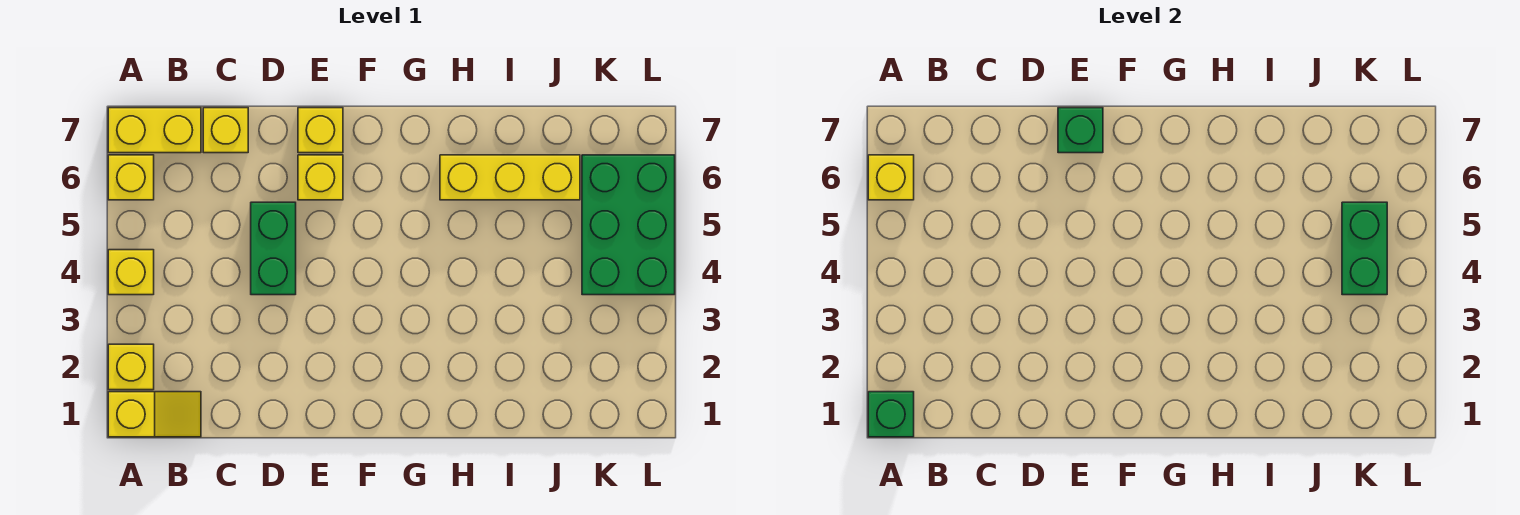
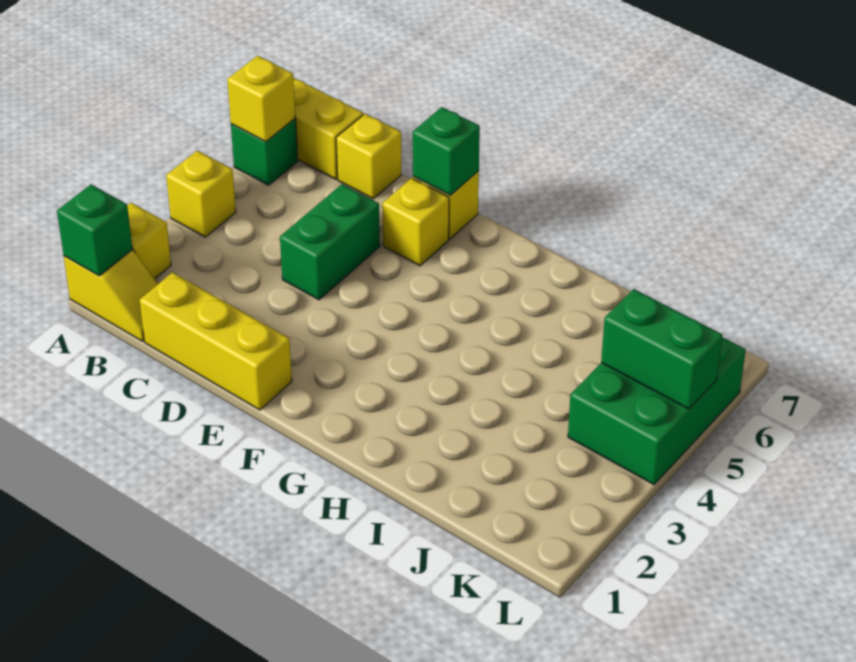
yellow brick A6 level 1 -> green brick A6 level 1
yellow brick H6:J6 level 1 -> yellow brick C1:E1 level 1
green brick K4:K5 level 2 -> green brick K5:L5 level 2

